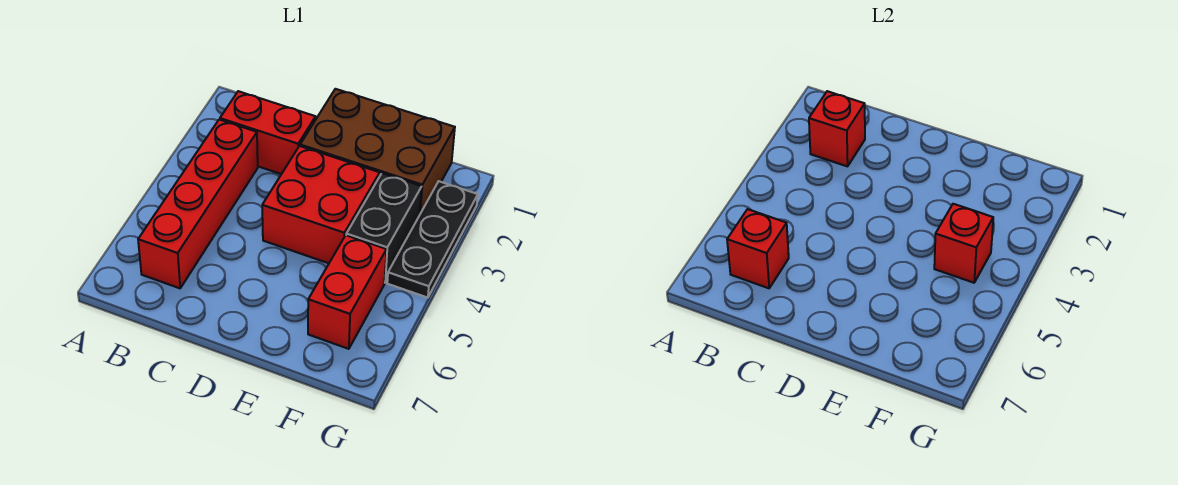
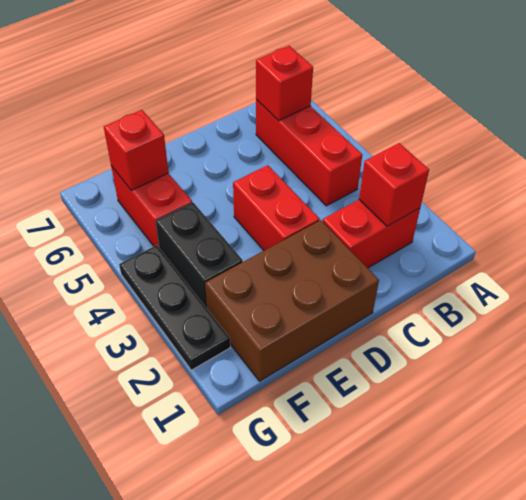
red brick B3:B6 level 1 -> red brick B4:B6 level 1
red brick D3:E4 level 1 -> red brick D3:D4 level 1
red brick F4 level 2 -> red brick F6 level 2

